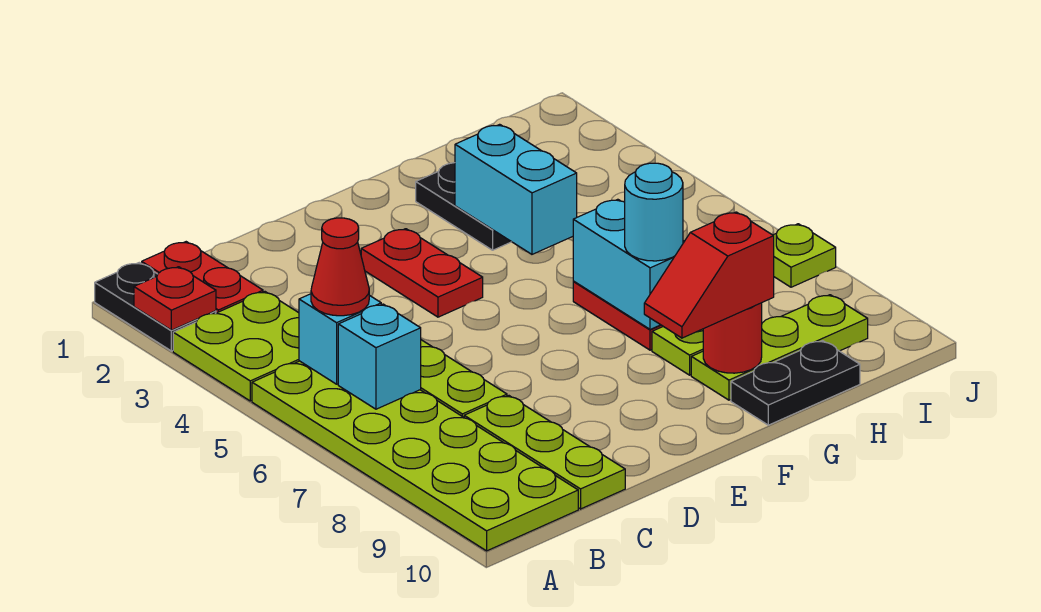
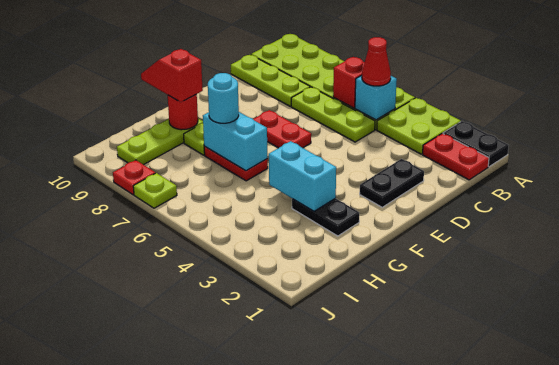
red plate A2 level 2 -> red plate J8 level 1
cyan brick B6 level 2 -> red brick B6 level 2
red plate E3:E4 level 1 -> red plate E6:E7 level 1
red slope F9:G9 level 3 top G -> red slope G9:G10 level 3 top 9
black plate G10:H10 level 1 -> black plate D2:E2 level 1

